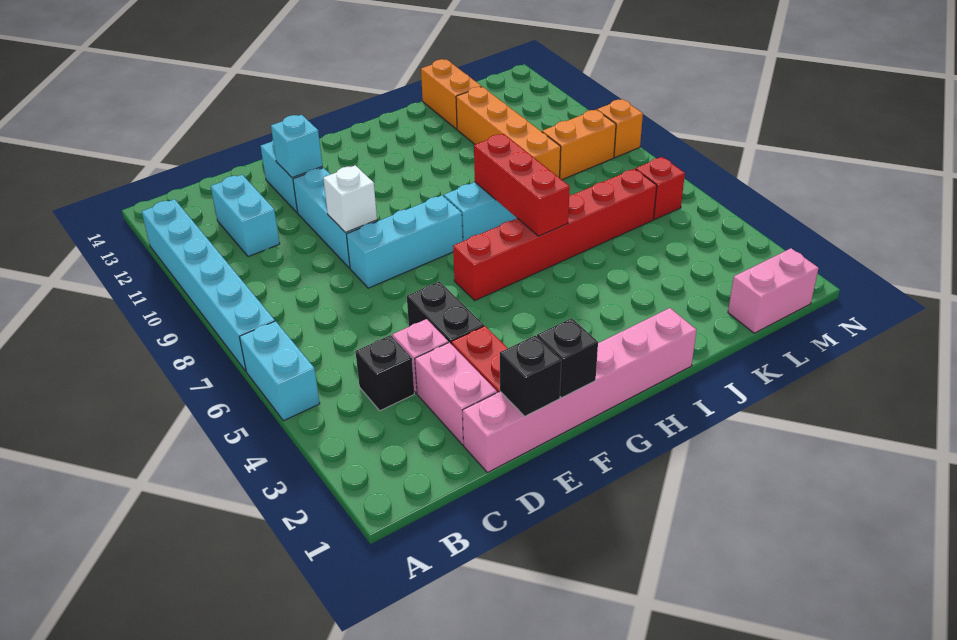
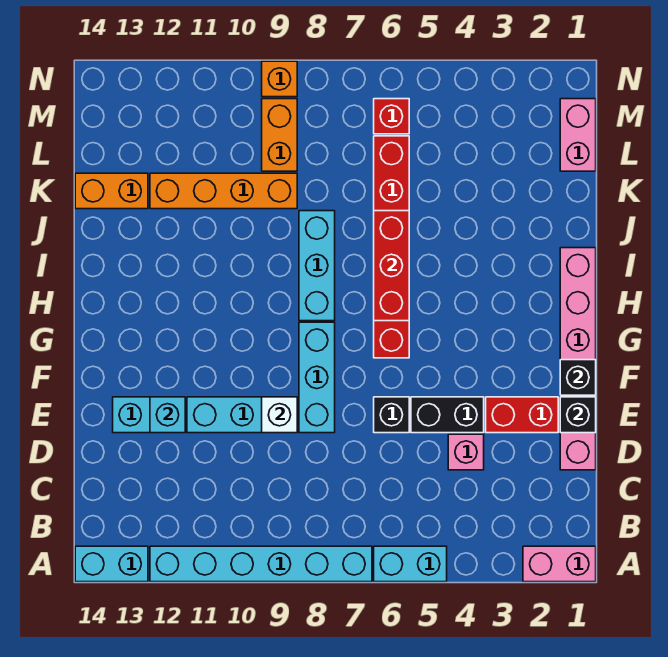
black brick C4 level 1 -> black brick E6 level 1
cyan brick C11:C12 level 1 -> cyan brick A13:A14 level 1
pink brick D2:D3 level 1 -> pink brick A1:A2 level 1
red brick I6:I8 level 2 -> red brick H6:J6 level 2

